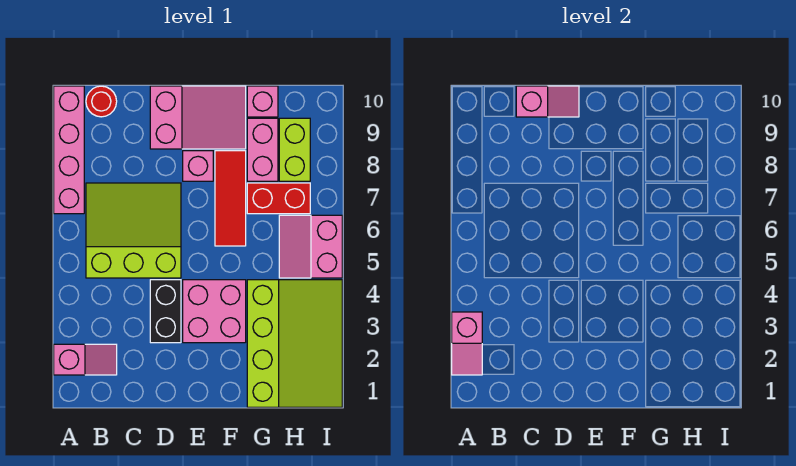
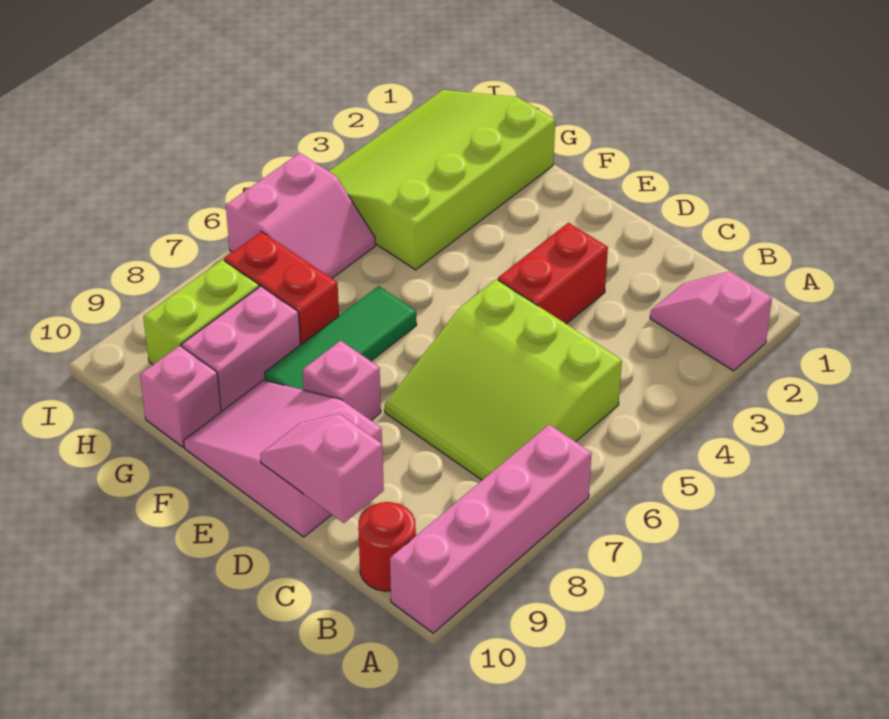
pink slope A2:A3 level 2 top 3 -> none
black brick D3:D4 level 1 -> red brick D3:D4 level 1
pink brick E3:F4 level 1 -> none
red tile F6:F8 level 1 -> green tile F6:F8 level 1

